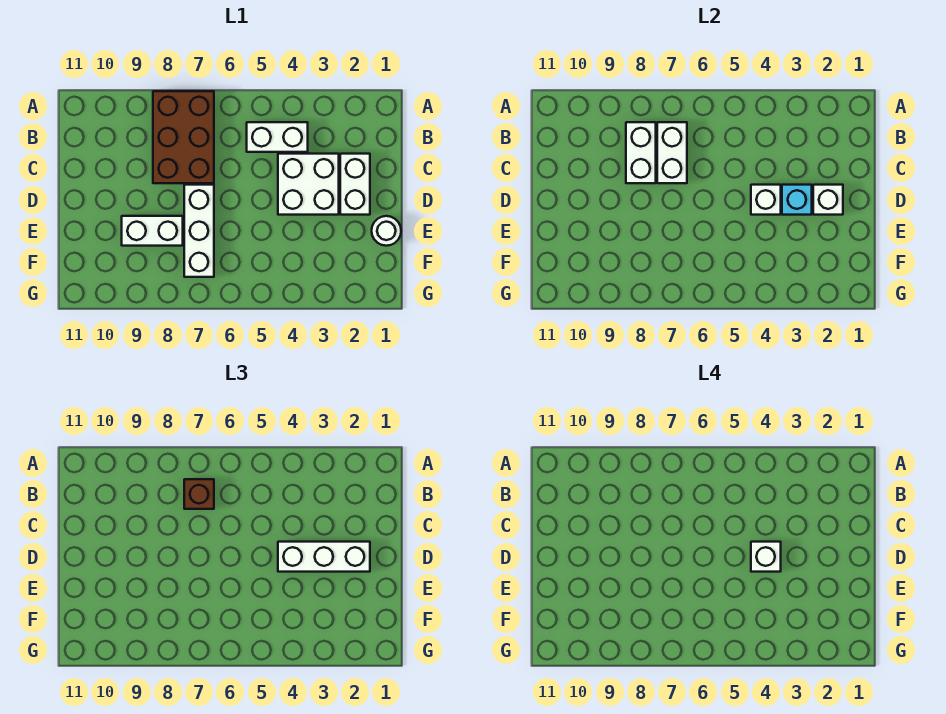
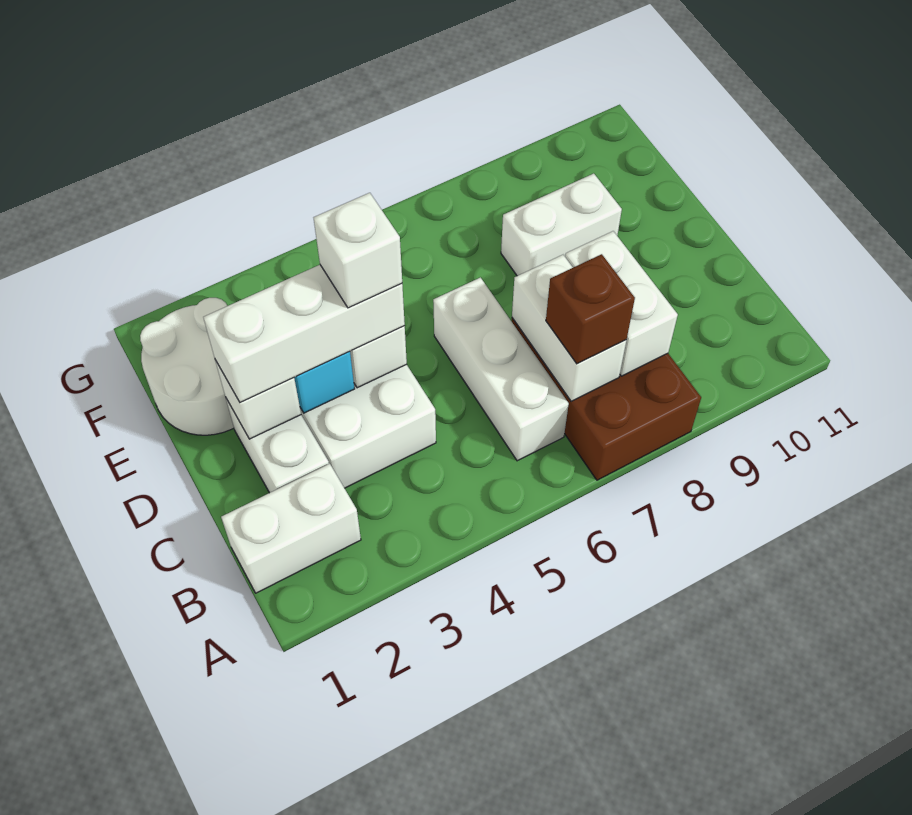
white brick B4:B5 level 1 -> white brick B1:B2 level 1
white brick D7:F7 level 1 -> white brick B6:D6 level 1
white round brick E1 level 1 -> white round brick E1:F2 level 1

